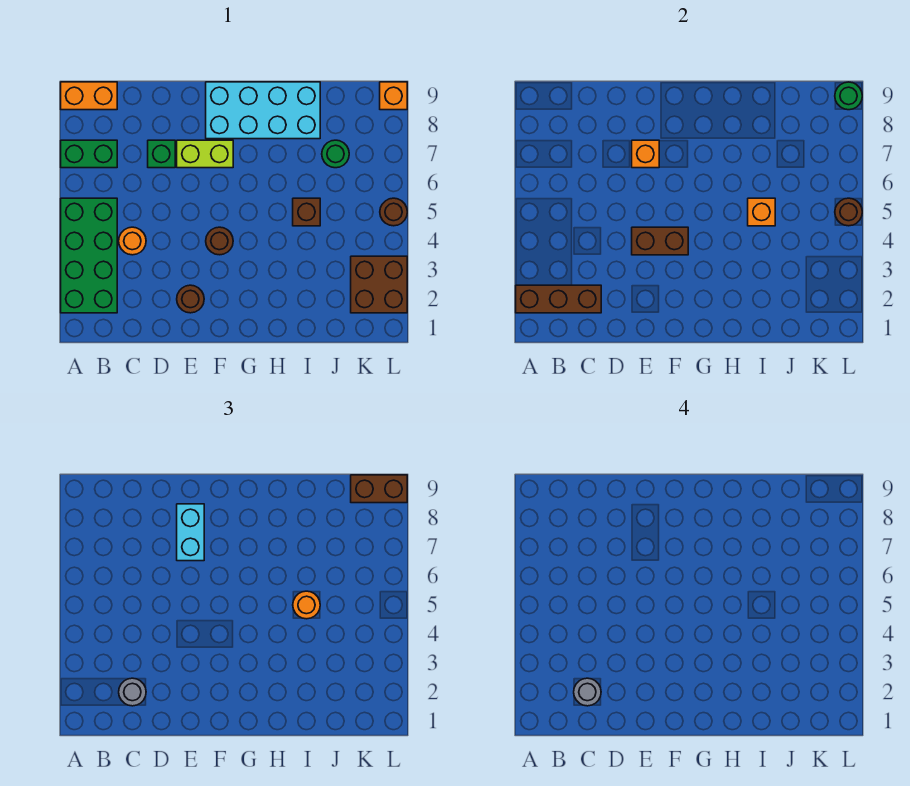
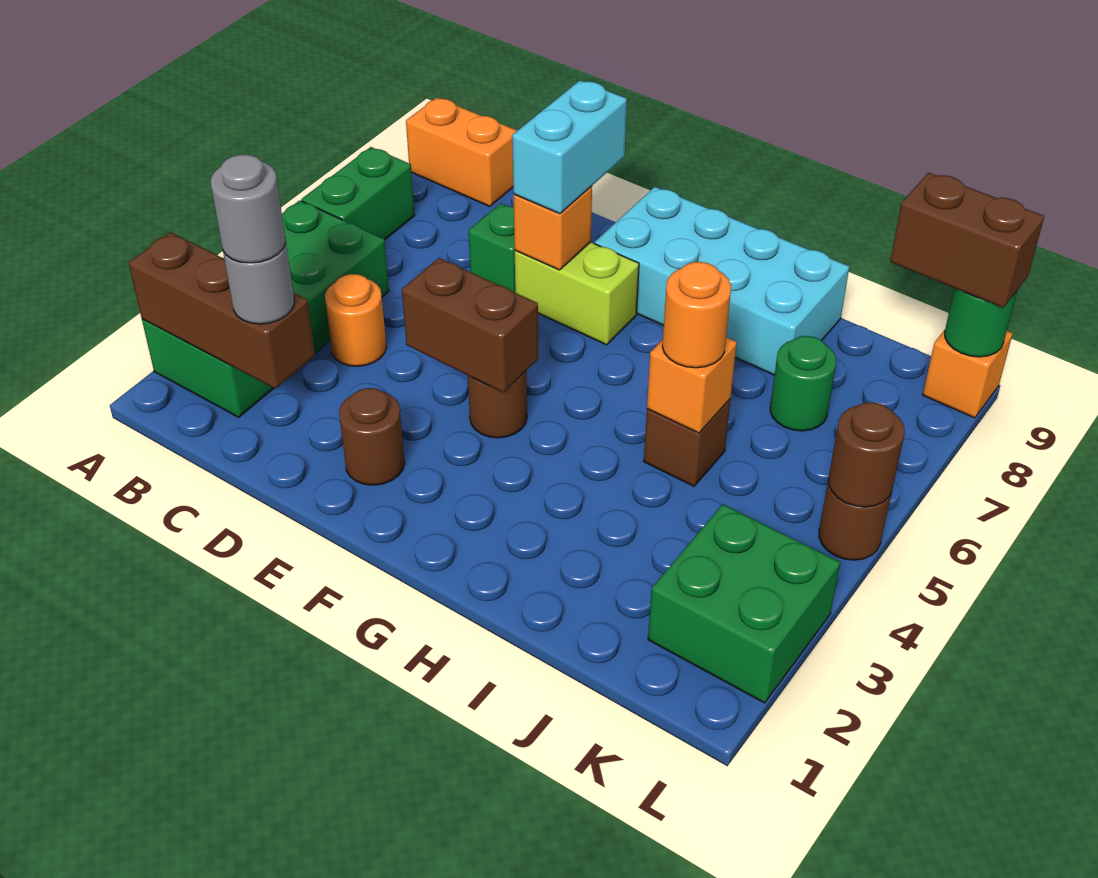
green brick A7:B7 level 1 -> green brick A6:A7 level 1
brown brick K2:L3 level 1 -> green brick K2:L3 level 1

